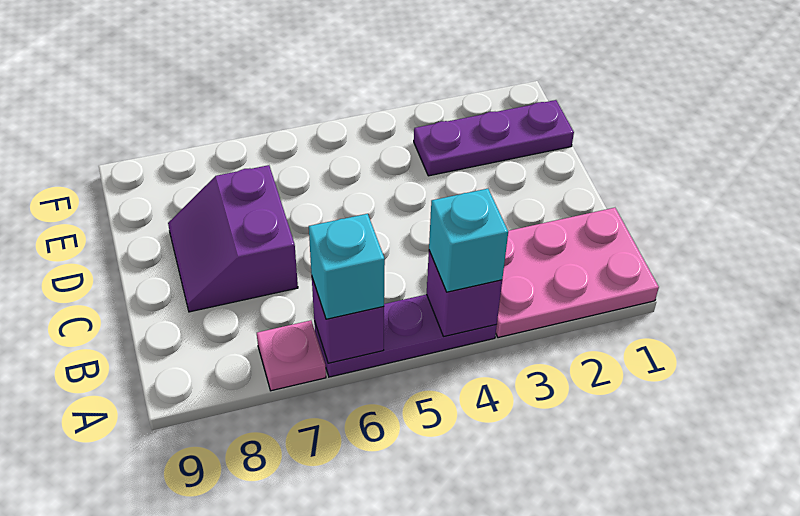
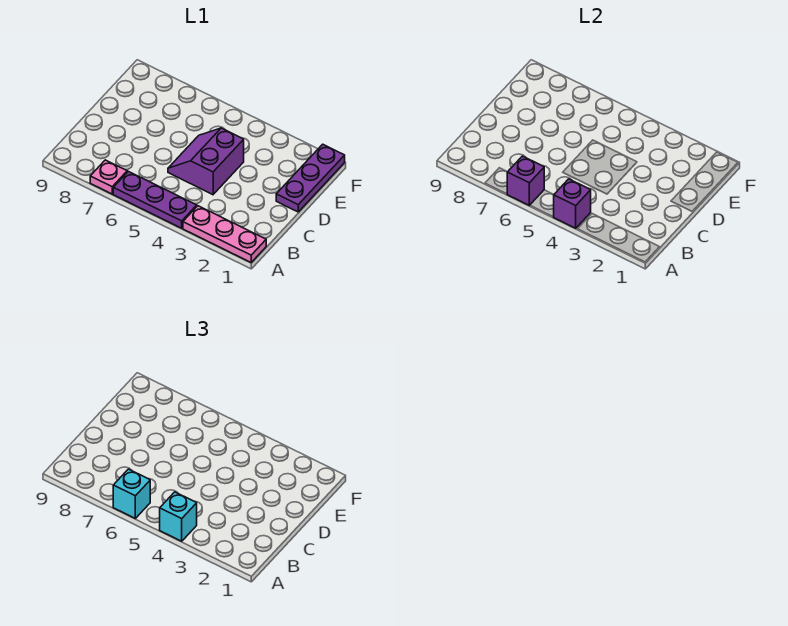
pink plate A1:B3 level 1 -> pink plate A1:A3 level 1
purple slope C7:D8 level 1 top 7 -> purple slope C4:D5 level 1 top 4
purple plate E1:E3 level 1 -> purple plate D1:F1 level 1

